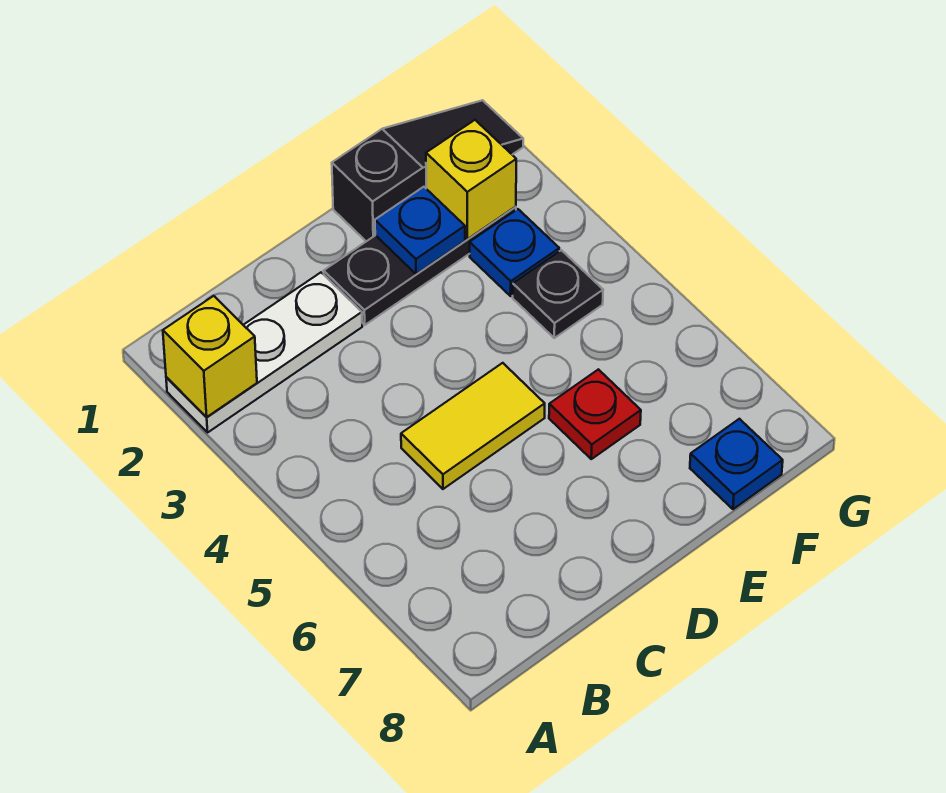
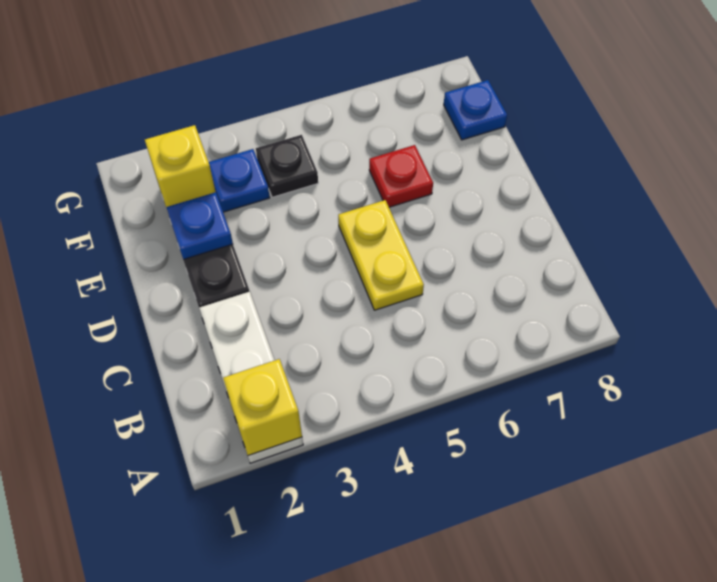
yellow tile C5:D5 level 1 -> yellow plate C5:D5 level 1
black slope E1:G1 level 1 top E -> none

